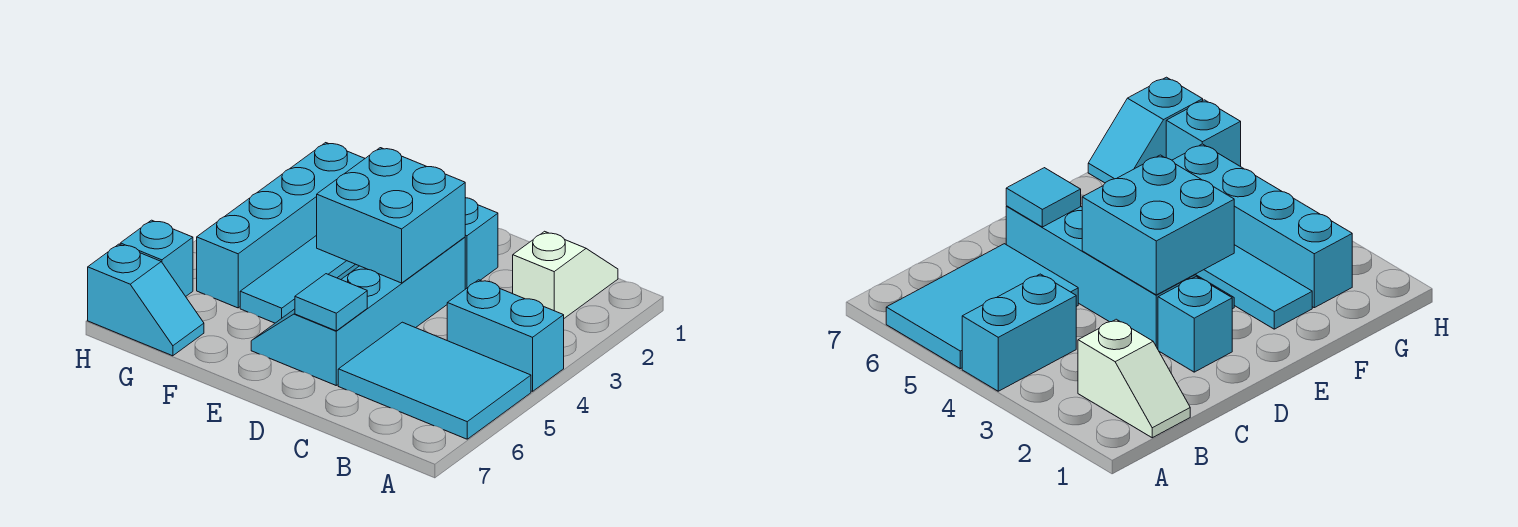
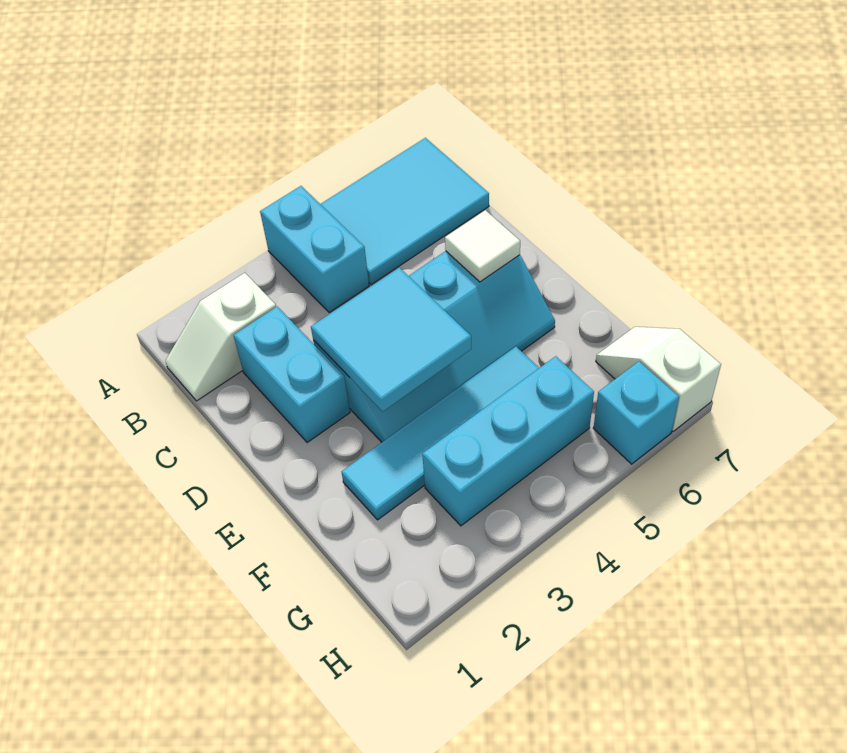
cyan tile A5:C6 level 1 -> cyan tile A5:B7 level 1
cyan brick D2 level 1 -> cyan brick C2:D2 level 1
cyan brick D3:E4 level 2 -> cyan tile D3:E4 level 2
cyan tile D6 level 2 -> white tile D6 level 2
cyan brick G2:G5 level 1 -> cyan brick G3:G5 level 1
cyan slope G7:H7 level 1 top H -> white slope G7:H7 level 1 top H

